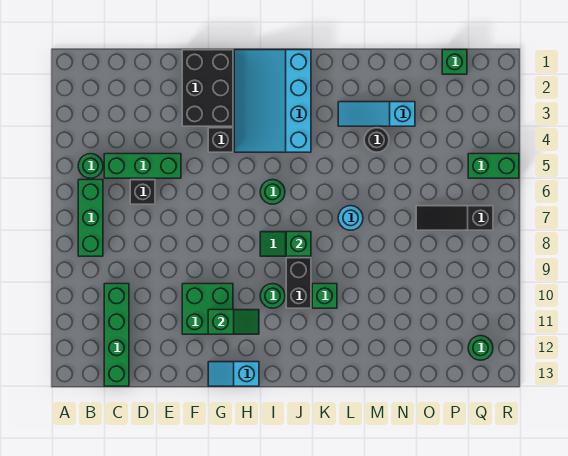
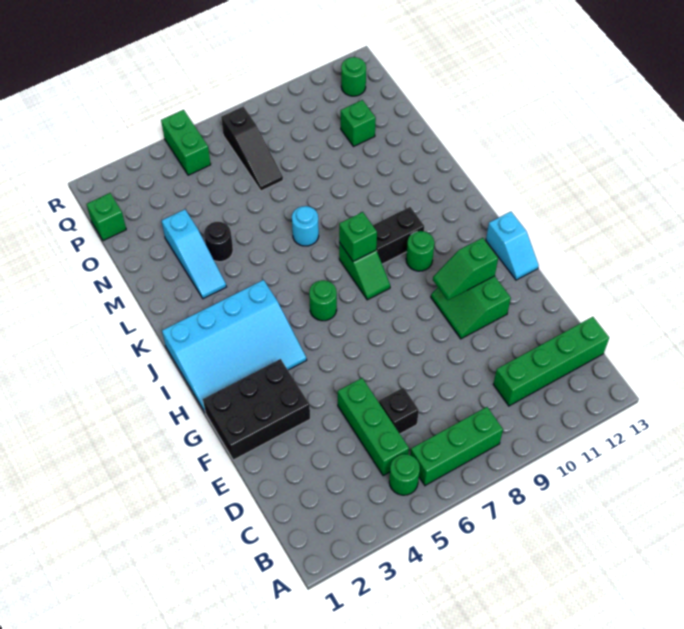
green brick F10:G11 level 1 -> green slope F10:G11 level 1 top 11
black brick G4 level 1 -> none
green slope G11:H11 level 2 top G -> green slope G10:G11 level 2 top 11
green brick K10 level 1 -> green brick O11 level 1

